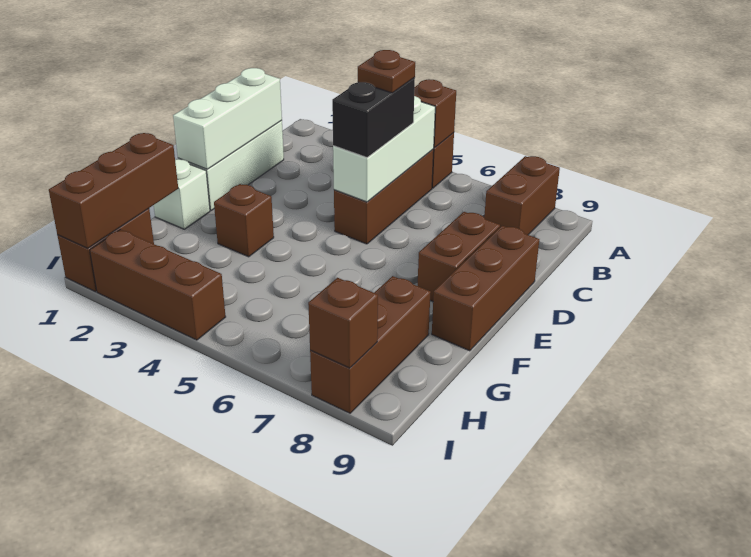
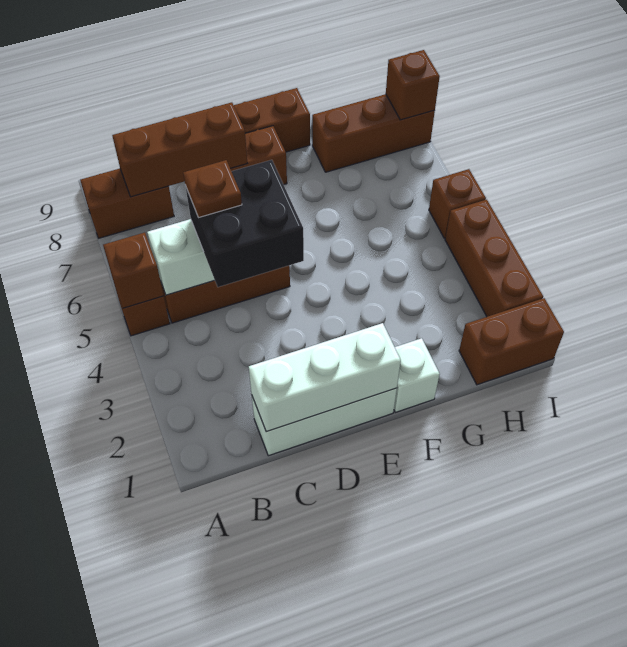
black brick C5:D5 level 3 -> black brick C4:D5 level 3
brown brick F3 level 1 -> brown brick I5 level 1
brown brick G1:I1 level 2 -> brown brick B8:D8 level 2

